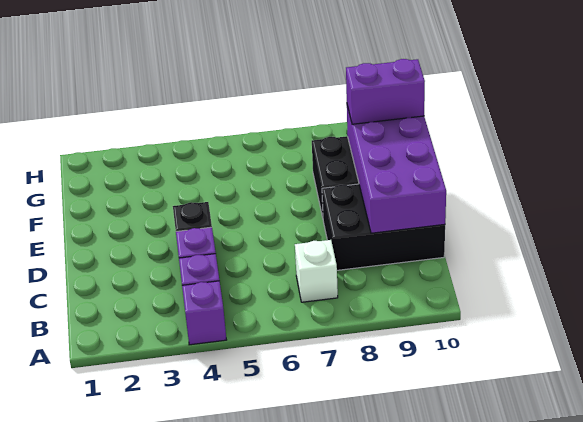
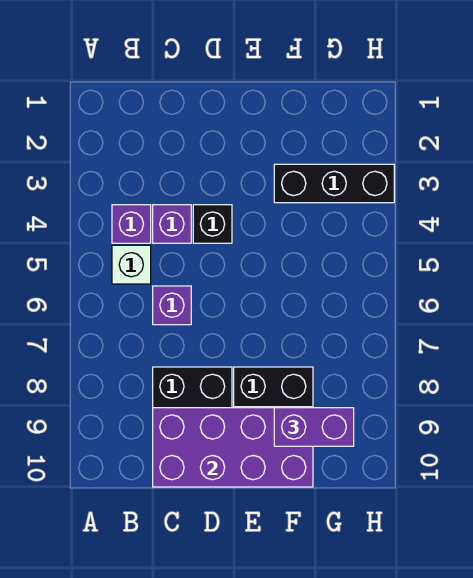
purple brick A4 level 1 -> purple brick C6 level 1
white brick B7 level 1 -> white brick B5 level 1
none -> black brick F3:H3 level 1
purple brick F9:F10 level 3 -> purple brick F9:G9 level 3

